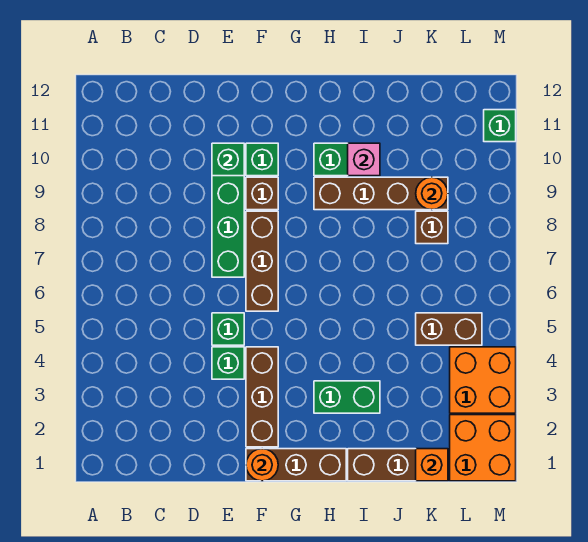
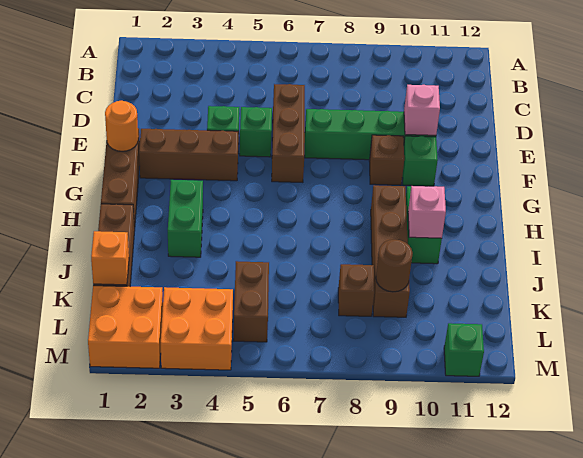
green brick E10 level 2 -> pink brick E10 level 2
brown brick F6:F8 level 1 -> brown brick D6:F6 level 1
orange round brick K9 level 2 -> brown round brick K9 level 2

